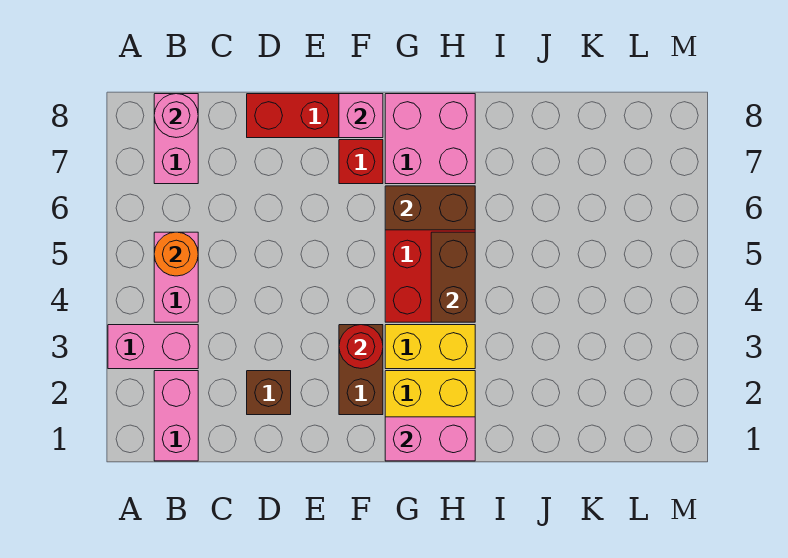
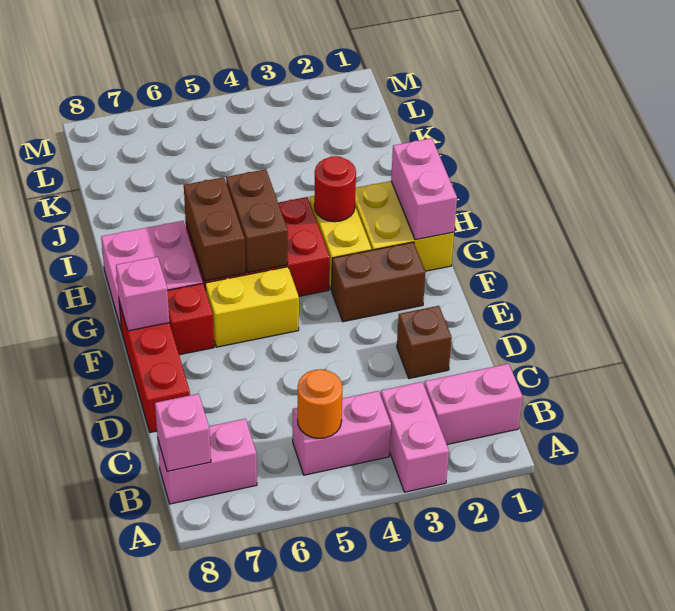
pink round brick B8 level 2 -> pink brick B8 level 2
red round brick F3 level 2 -> red round brick H3 level 2
none -> yellow brick F5:F6 level 1
brown brick H4:H5 level 2 -> brown brick G5:H5 level 2

